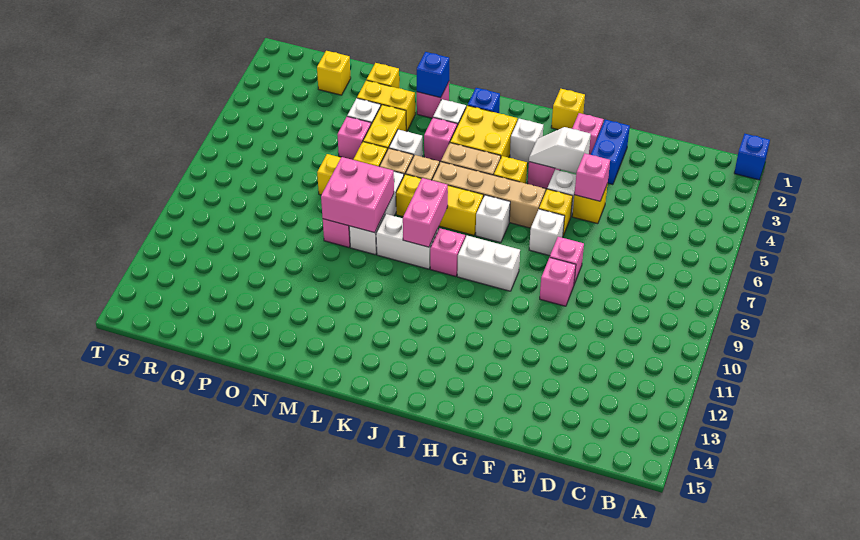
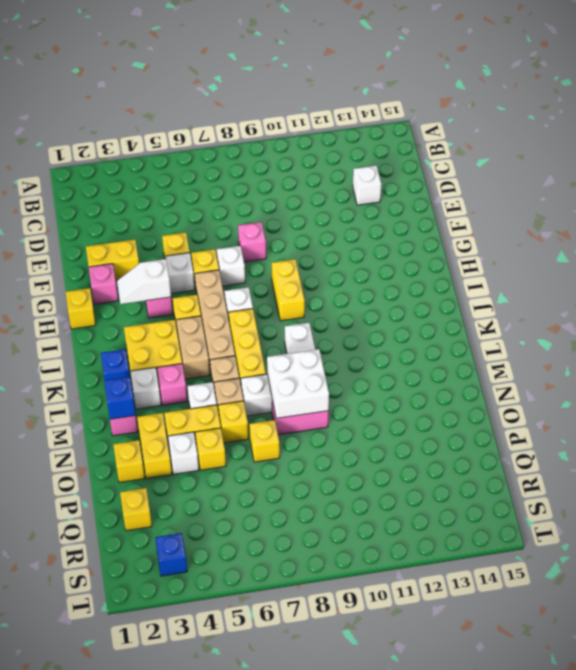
blue brick A1 level 1 -> blue brick S3 level 1
blue brick F2:F3 level 1 -> yellow brick F2:F3 level 1
pink brick F5 level 2 -> none
pink brick F9 level 1 -> none
white slope G4:H4 level 2 top G -> white slope H3:H4 level 2 top 4
white brick H9:I9 level 1 -> yellow brick H9:I9 level 1
white brick I3 level 1 -> white brick D13 level 1
pink brick J9 level 1 -> none
pink brick K8:K9 level 2 -> none
pink brick M8:N9 level 2 -> white brick M8:N9 level 2
pink brick O5 level 1 -> yellow brick O5 level 1

